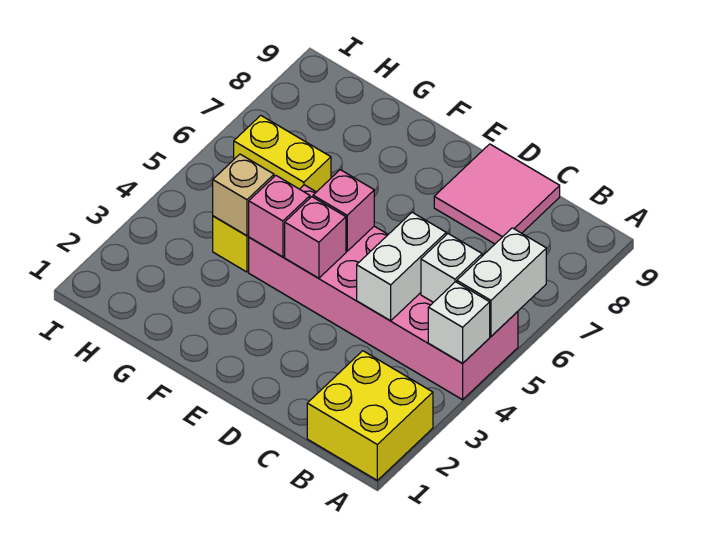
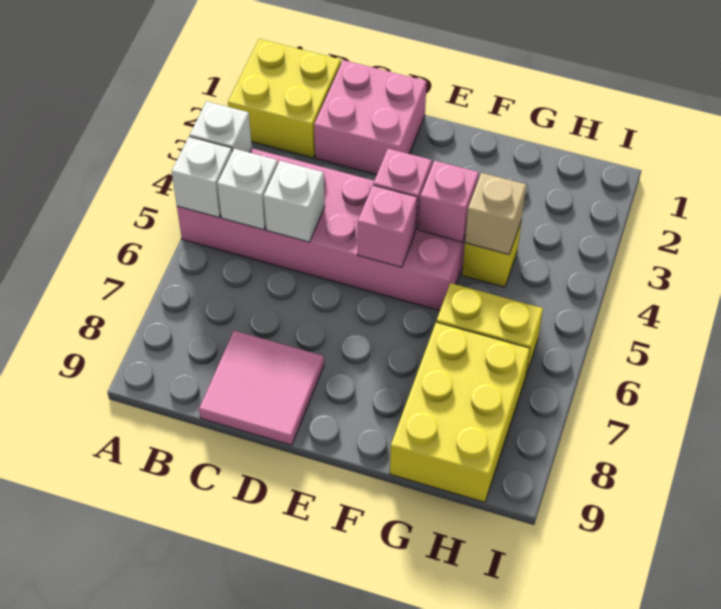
white brick A5:A6 level 2 -> white brick A5 level 2
none -> pink brick C1:D2 level 1
white brick C4:C5 level 2 -> white brick C5 level 2
none -> yellow brick G7:H9 level 1

